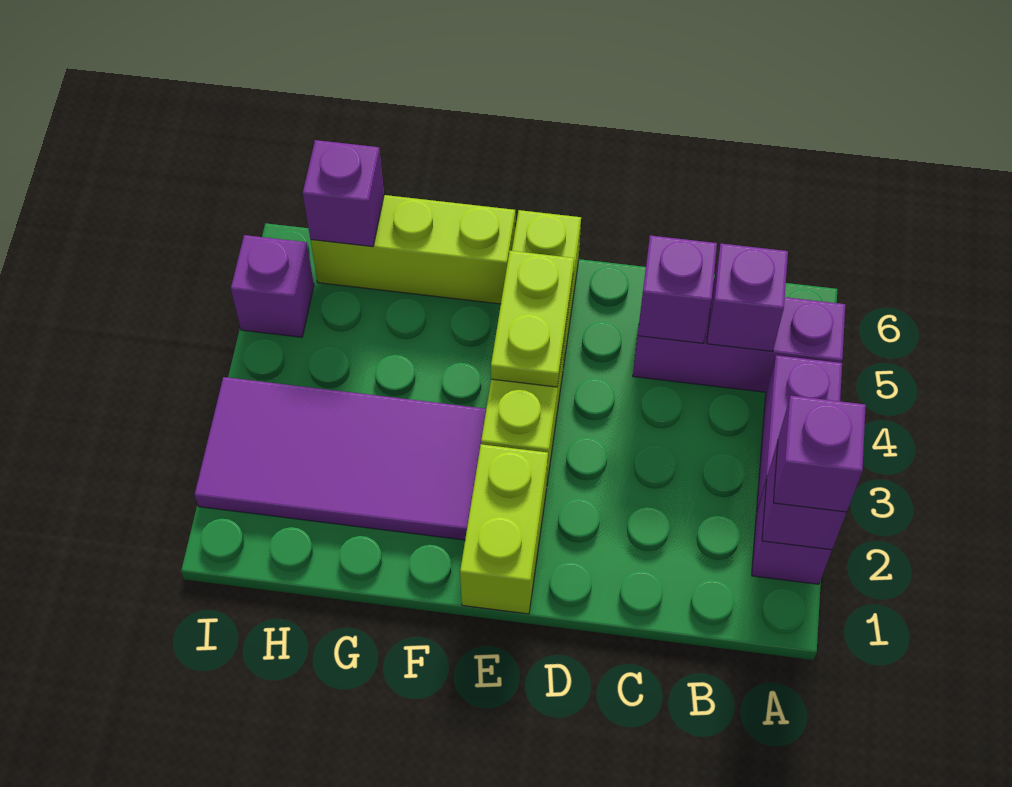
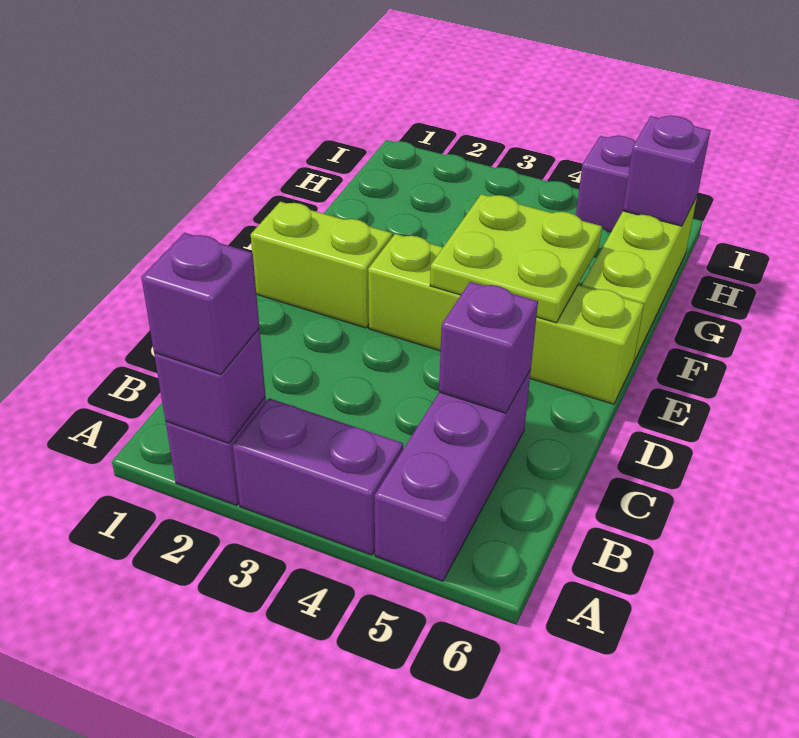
purple brick B5 level 2 -> none
lime plate E4:E5 level 2 -> lime plate E4:F5 level 2
purple tile F2:I3 level 1 -> none

